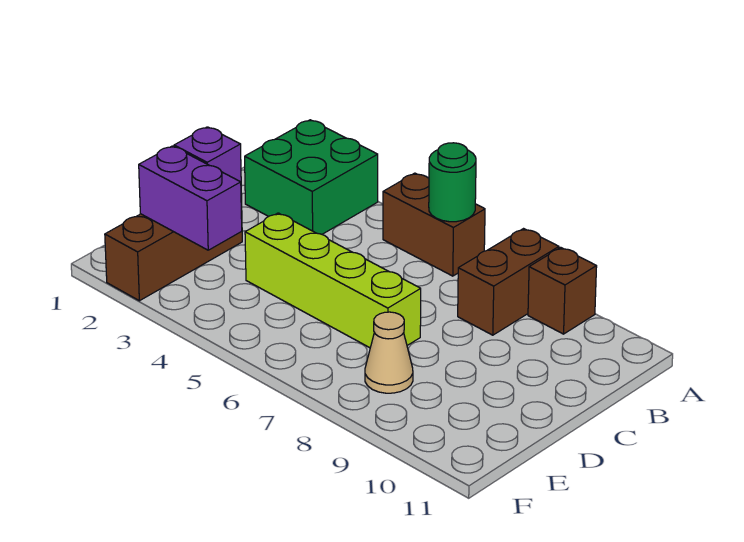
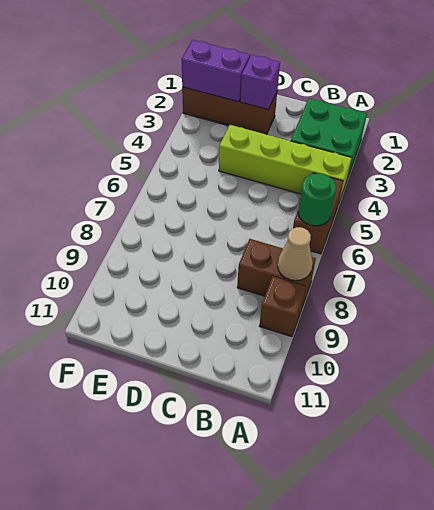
lime brick D4:D7 level 1 -> lime brick A4:D4 level 1
purple brick E2:E3 level 2 -> purple brick E2:F2 level 2
tan cone E8 level 1 -> tan cone A8 level 2

